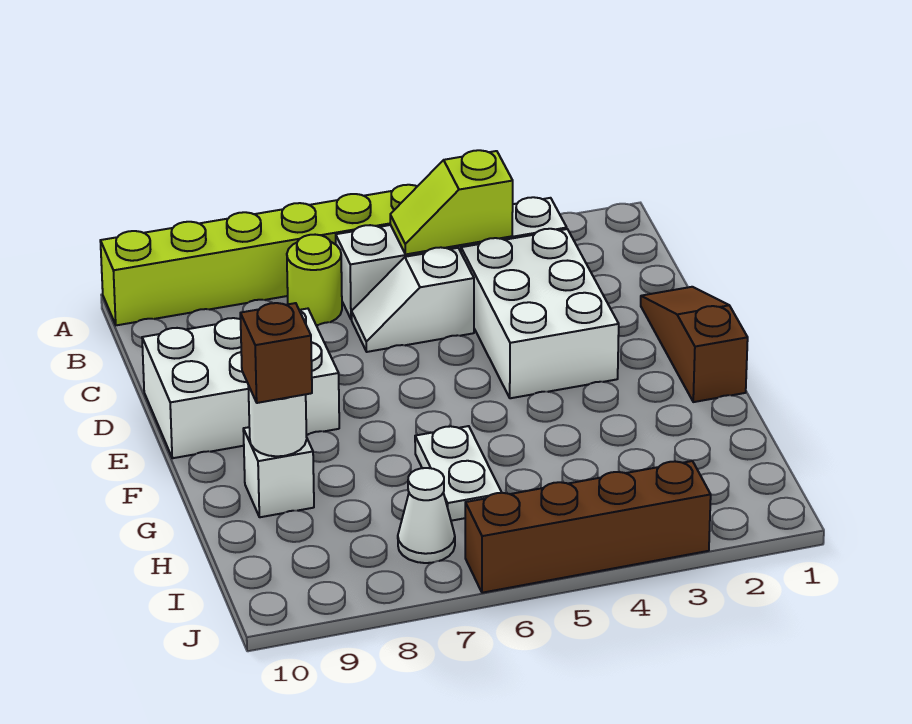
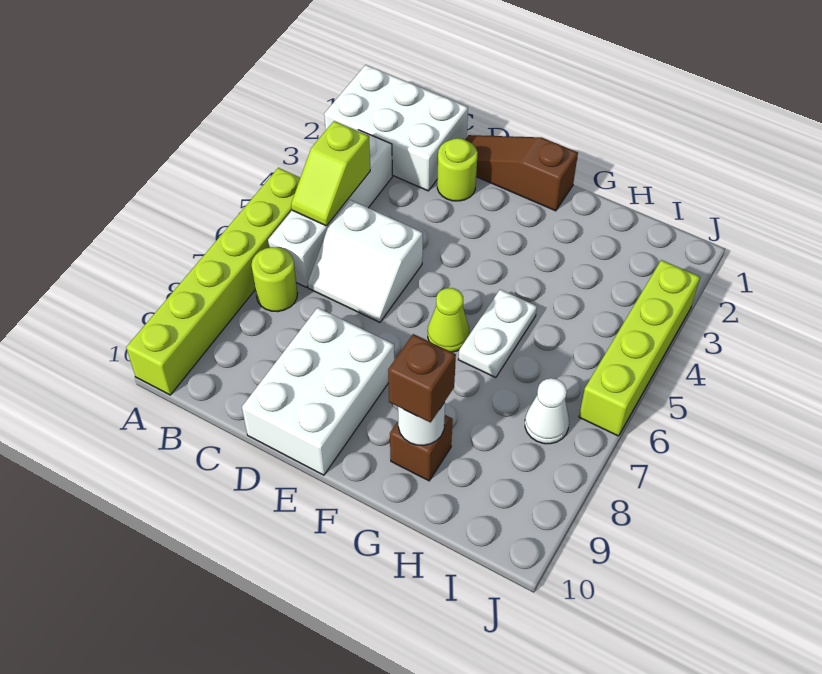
white brick C3:E4 level 1 -> white brick A1:C2 level 1
white slope C5:C6 level 1 top 5 -> white slope C5:D6 level 1 top 5
none -> lime round brick D2 level 1
none -> lime cone F6 level 1
white plate G6:H6 level 1 -> white plate G5:G6 level 1
white brick G9 level 1 -> brown brick G9 level 1
brown brick J3:J6 level 1 -> lime brick J3:J6 level 1

